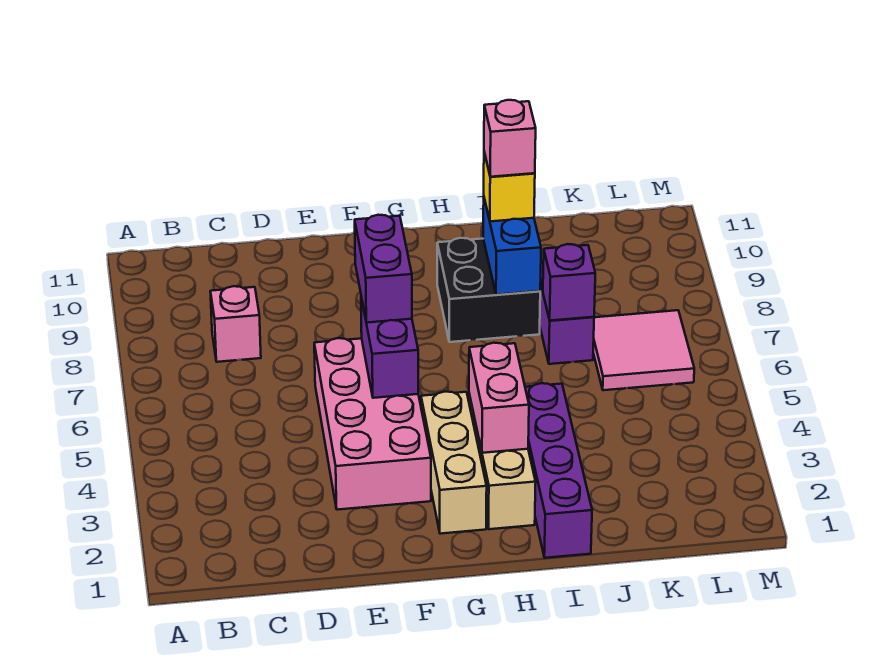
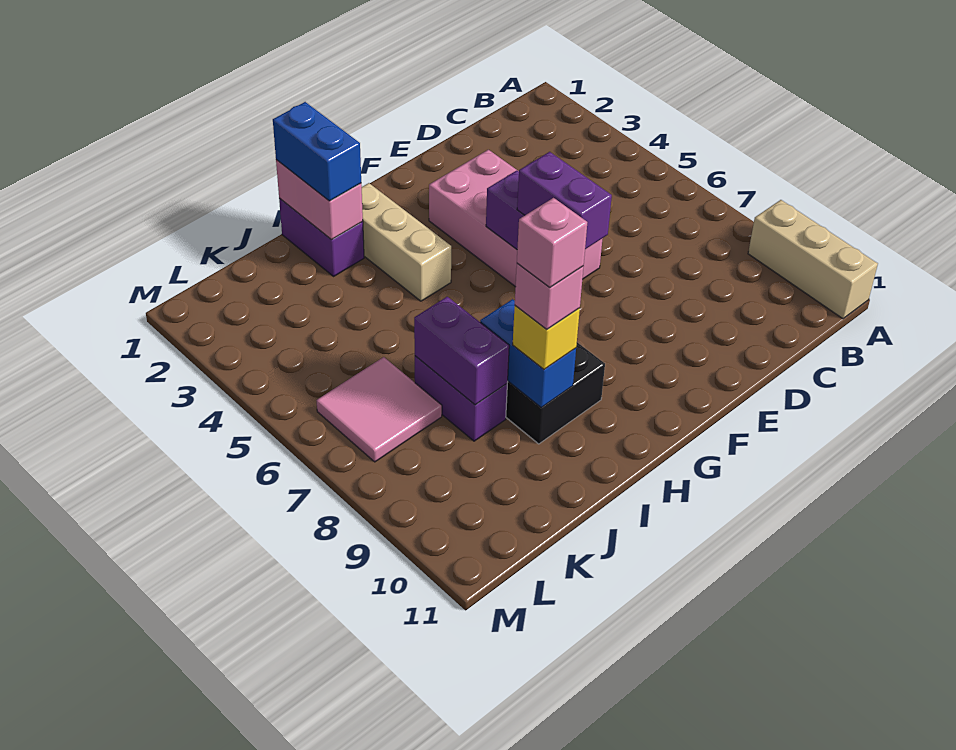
pink brick C8 level 1 -> pink brick I9 level 5
tan brick G2:G4 level 1 -> tan brick A9:A11 level 1
pink brick H3:H4 level 2 -> pink brick I1:I2 level 2
purple brick I1:I4 level 1 -> purple brick I1:I2 level 1
none -> blue brick I1:I2 level 3
purple brick J7 level 2 -> purple brick J7:J8 level 2

